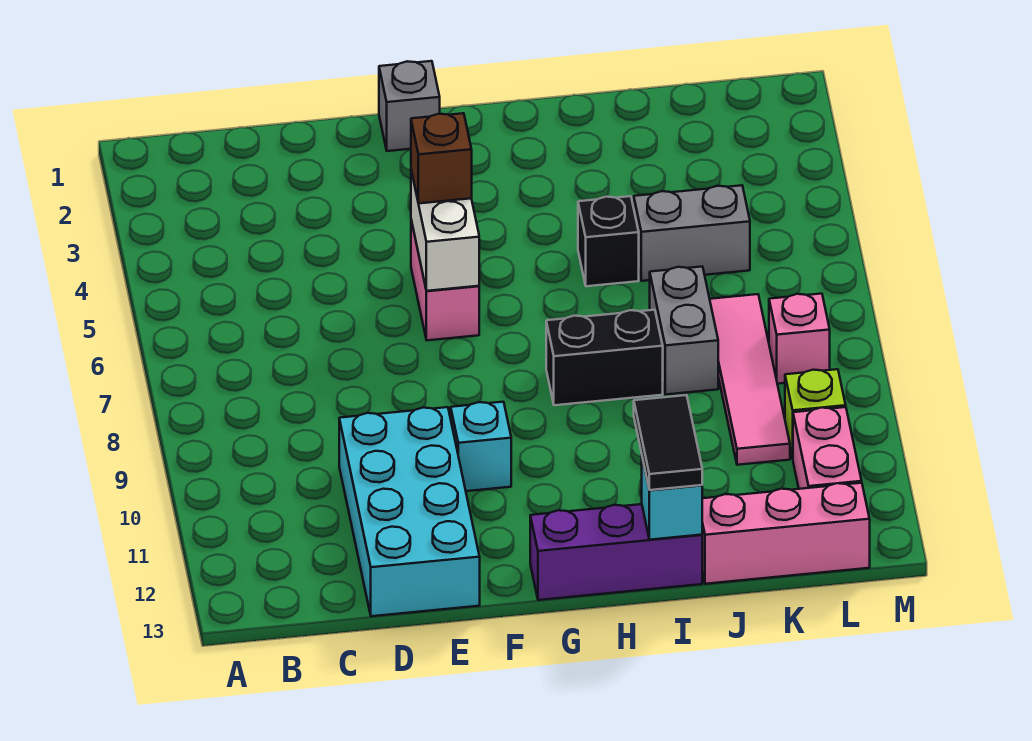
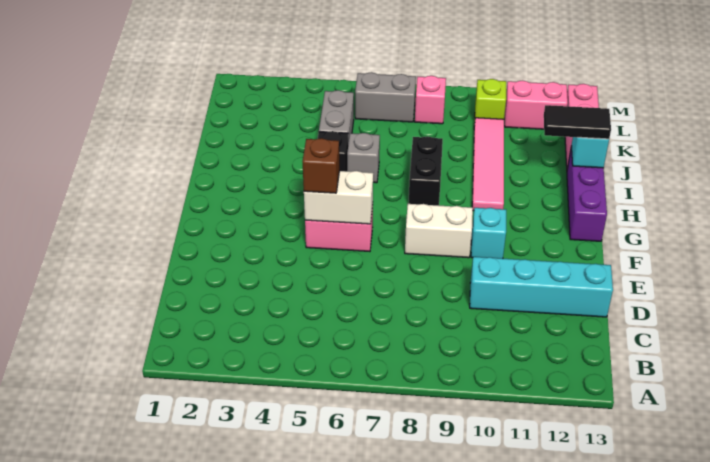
cyan brick D10:E13 level 1 -> cyan brick D10:D13 level 1
grey brick F1 level 1 -> grey brick I6 level 1
none -> white brick F8:F9 level 1
grey brick J7:J8 level 1 -> grey brick L6:L7 level 1
pink tile K7:K10 level 1 -> pink tile H10:K10 level 1

